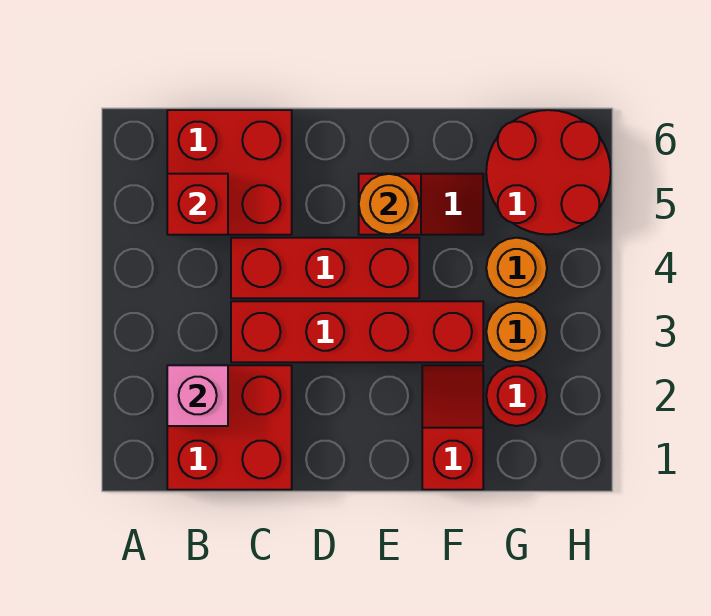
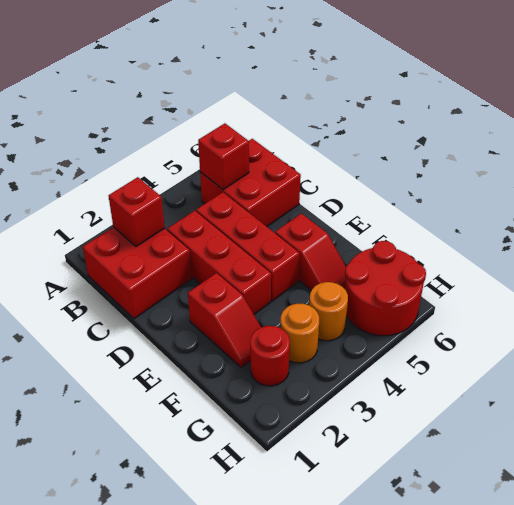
pink brick B2 level 2 -> red brick B2 level 2
red brick C3:F3 level 1 -> red brick C3:E3 level 1
orange round brick E5 level 2 -> none
red slope F1:F2 level 1 top 1 -> red slope E2:F2 level 1 top E

